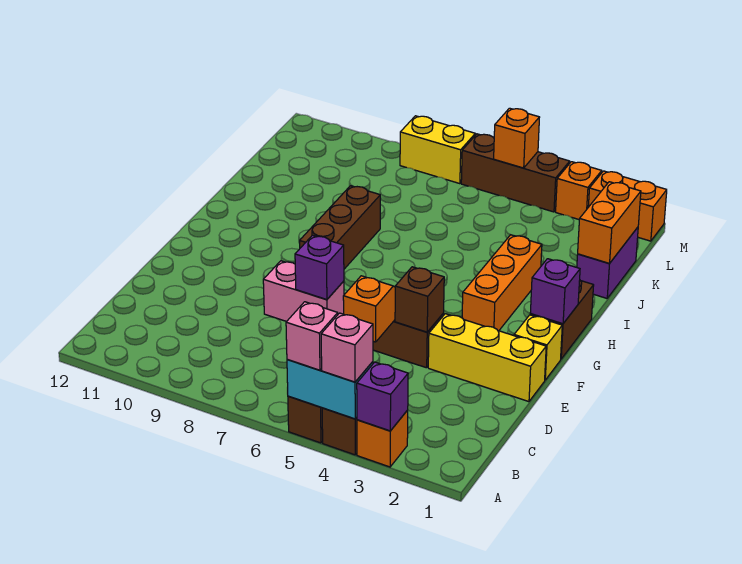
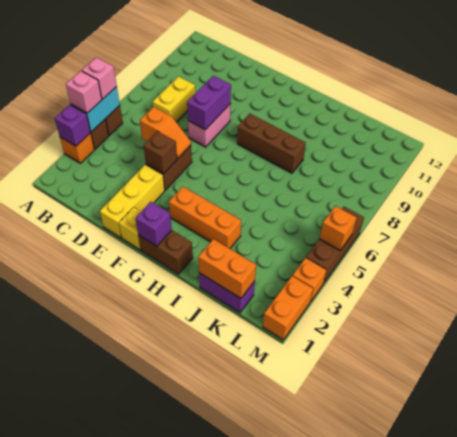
purple brick E7 level 2 -> purple brick E7:E8 level 2
yellow brick M7:M8 level 1 -> yellow brick C7:C8 level 1

